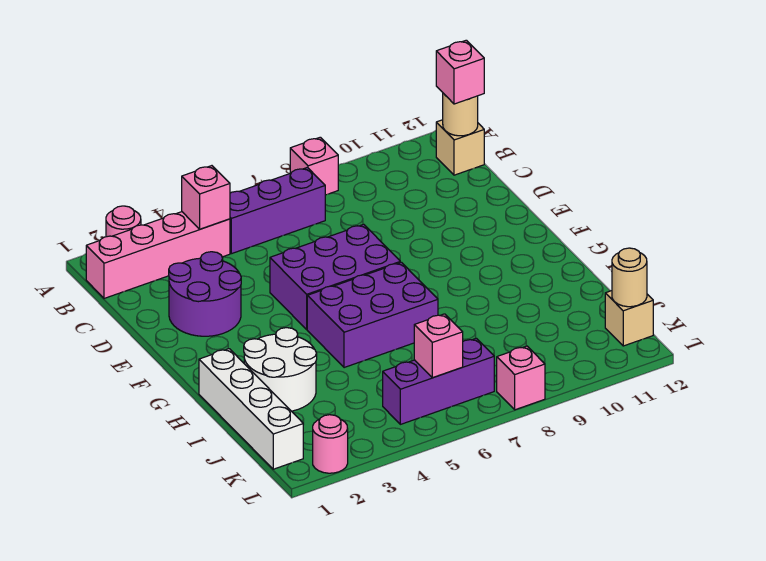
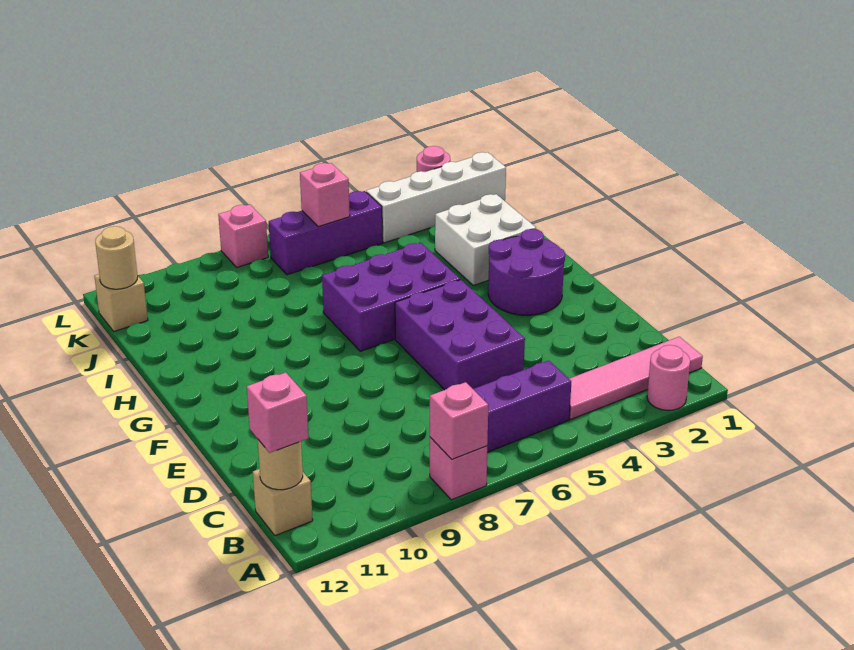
pink brick B1:B4 level 1 -> pink tile B1:B4 level 1
pink brick B4 level 2 -> pink brick A8 level 2
purple round brick D2:E3 level 1 -> purple round brick F2:G3 level 1
purple brick E5:F7 level 1 -> purple brick D5:F6 level 1
white brick H1:K1 level 1 -> white brick K1:K4 level 1
white round brick H2:I3 level 1 -> white brick H2:I3 level 1

